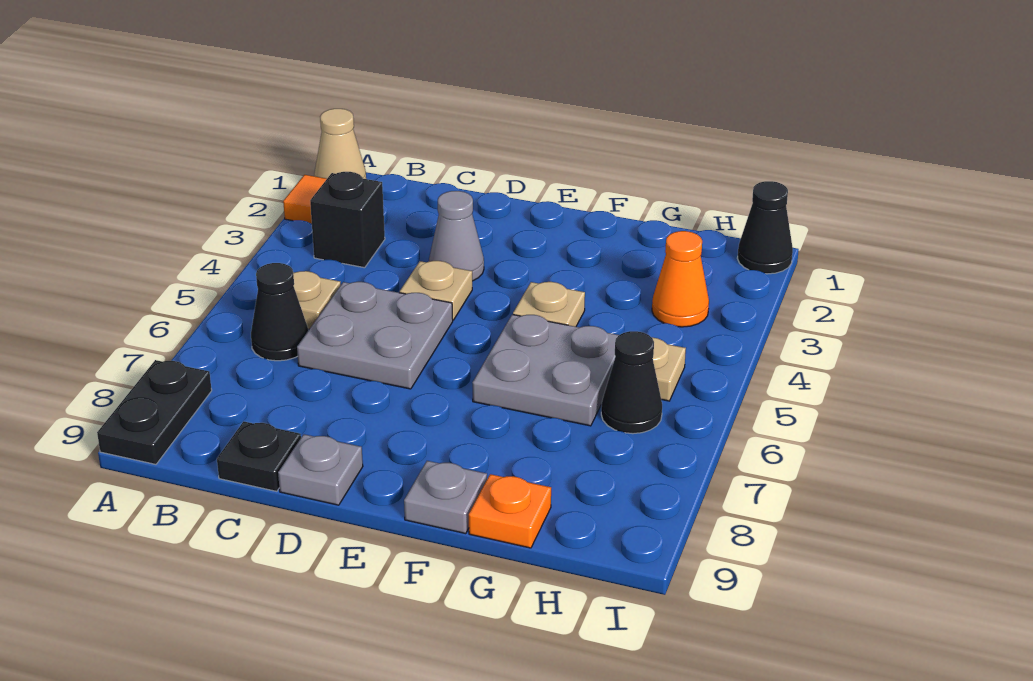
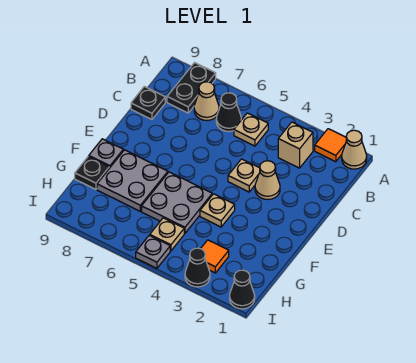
black plate A8:A9 level 1 -> black plate A8:B8 level 1
black brick B3 level 1 -> tan brick B3 level 1
none -> tan cone B7 level 1
grey plate C5:D6 level 1 -> grey plate F7:G8 level 1
grey cone D3 level 1 -> tan cone D3 level 1
grey plate D9 level 1 -> grey plate I5 level 1
orange plate G9 level 1 -> black plate G9 level 1
orange cone H3 level 1 -> orange tile H3 level 1
black cone H6 level 1 -> black cone I3 level 1

